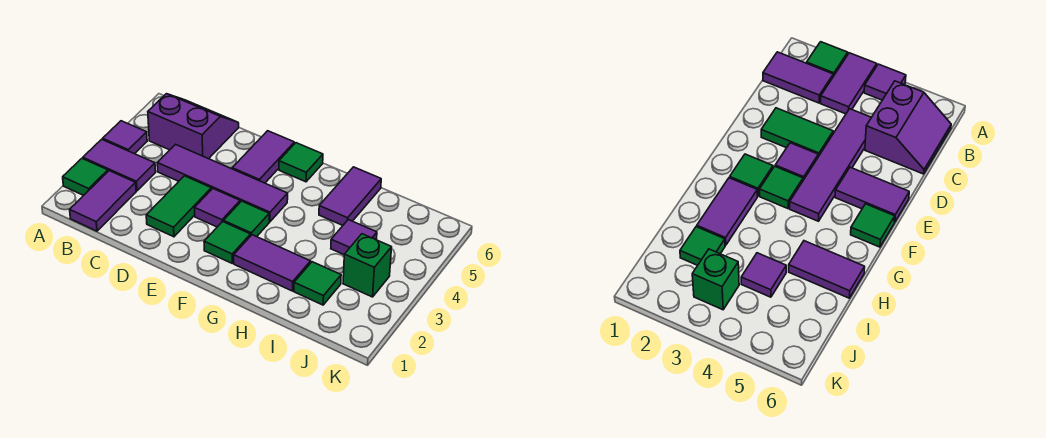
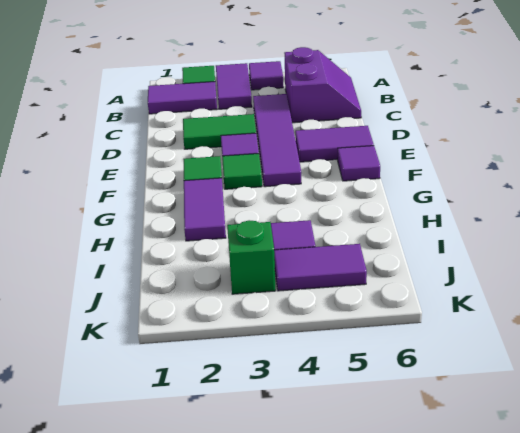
green tile F6 level 1 -> purple tile F6 level 1
purple tile H5:H6 level 1 -> purple tile J4:J5 level 1
green tile I2 level 1 -> none

